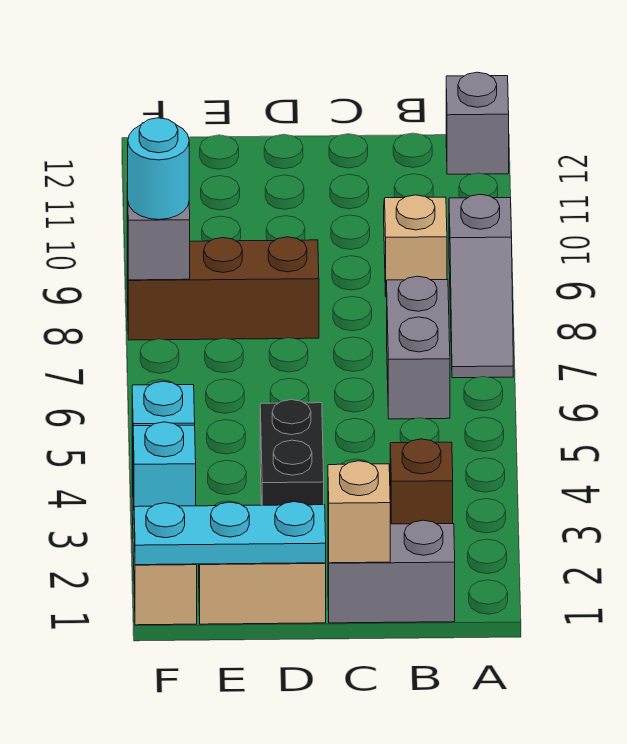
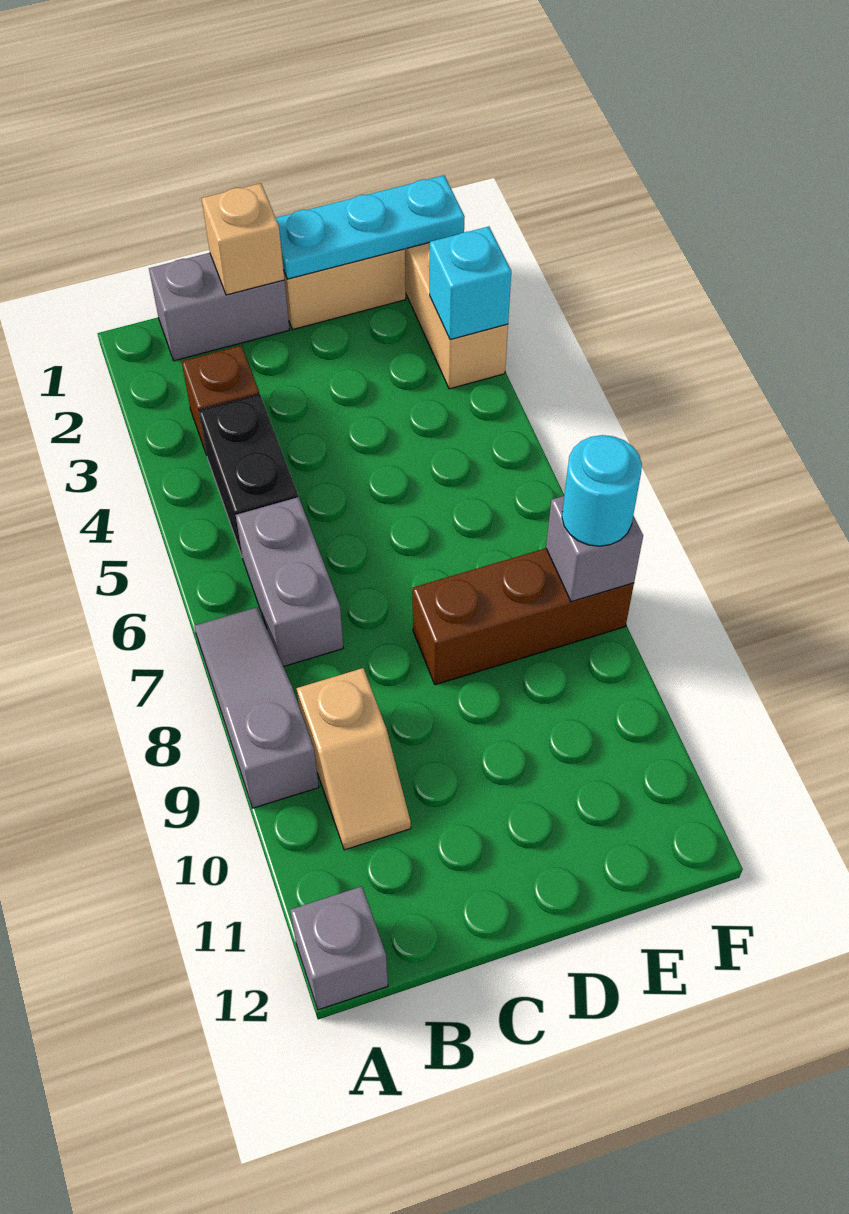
black brick D3:D4 level 1 -> black brick B4:B5 level 1
cyan brick F2 level 2 -> none

